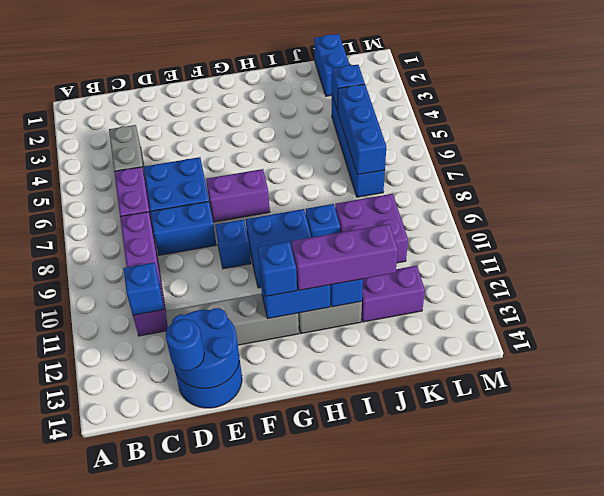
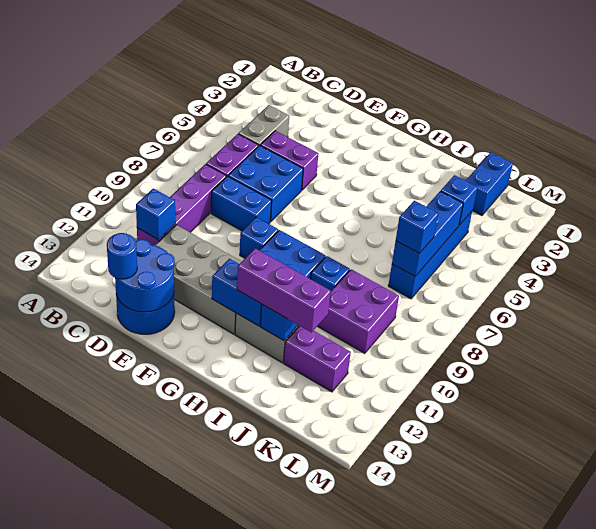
grey brick D12:G12 level 1 -> grey brick D11:G12 level 1
purple brick F7:G7 level 1 -> purple brick D5:E5 level 1
blue brick G12 level 3 -> blue brick K7 level 3

